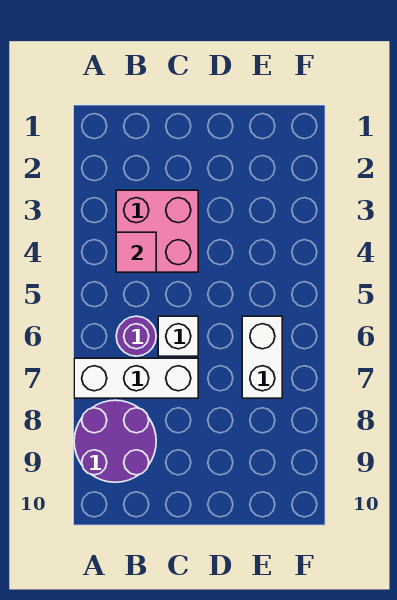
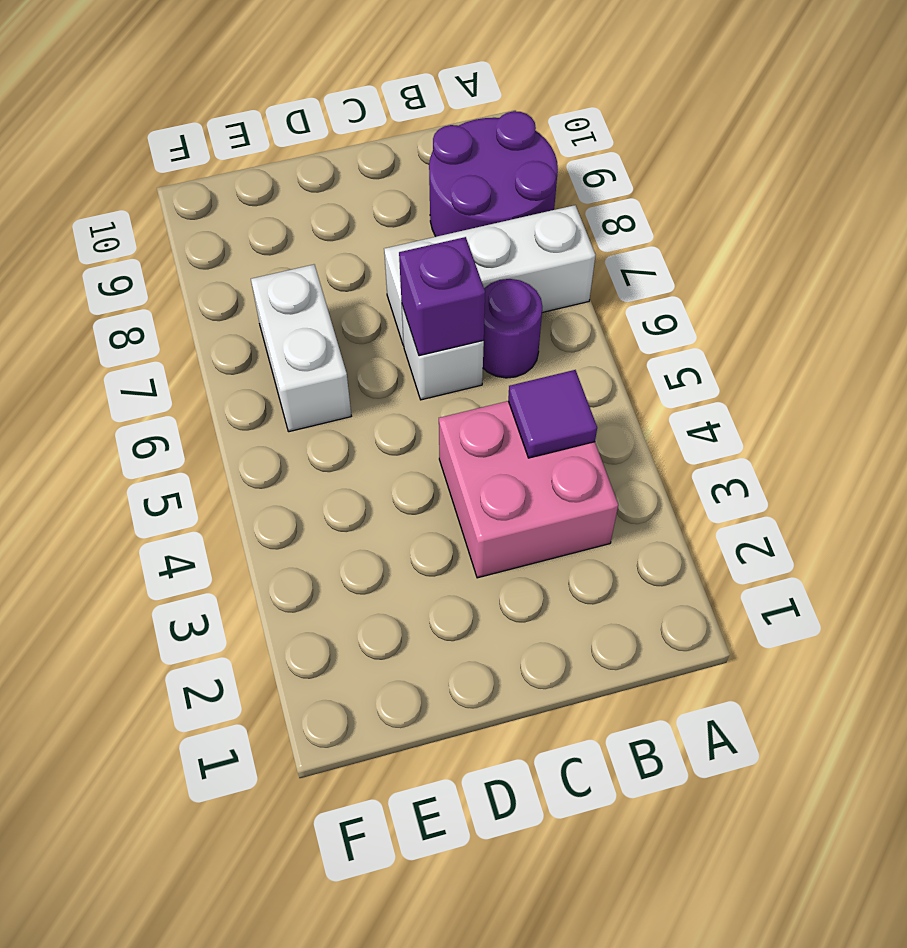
pink tile B4 level 2 -> purple tile B4 level 2
none -> purple brick C6 level 2

